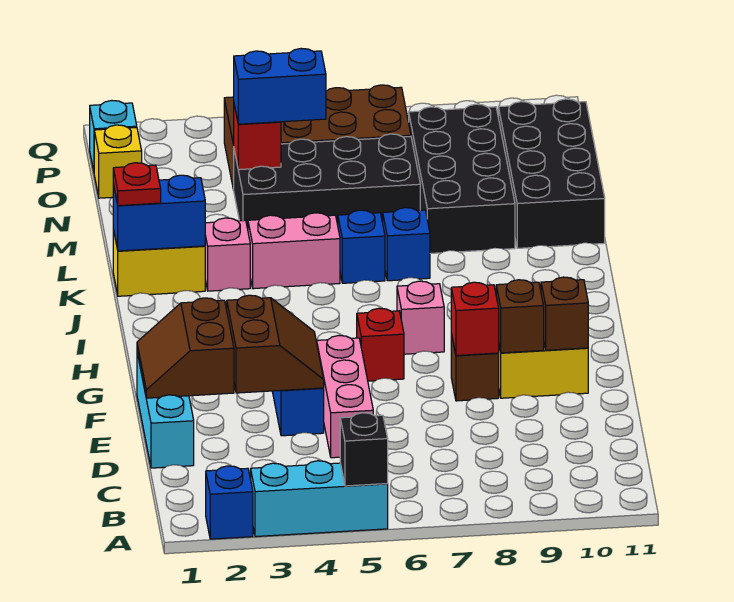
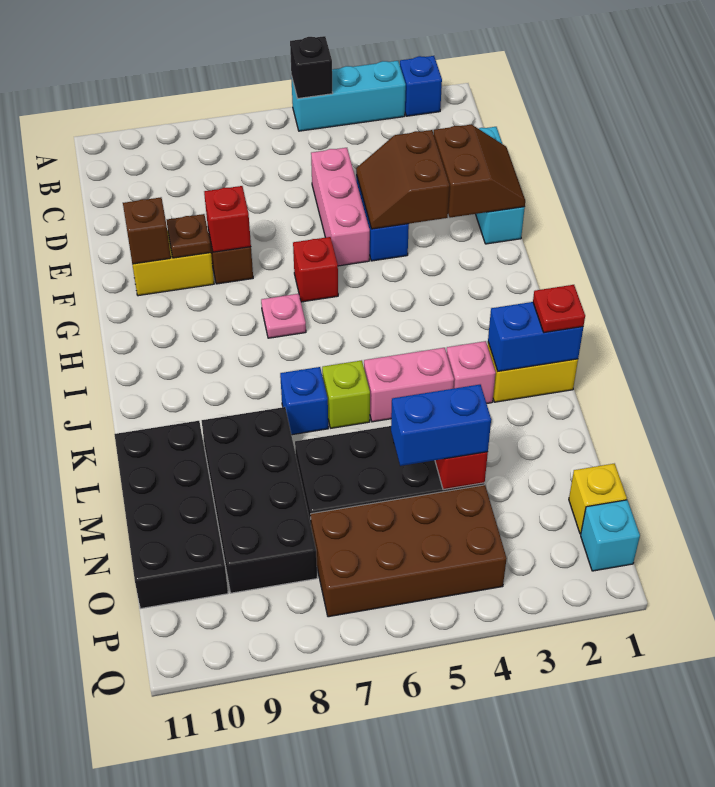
brown brick F9 level 2 -> brown plate F9 level 2
pink brick H7 level 1 -> pink plate H7 level 1
blue brick K6 level 1 -> lime brick K6 level 1

